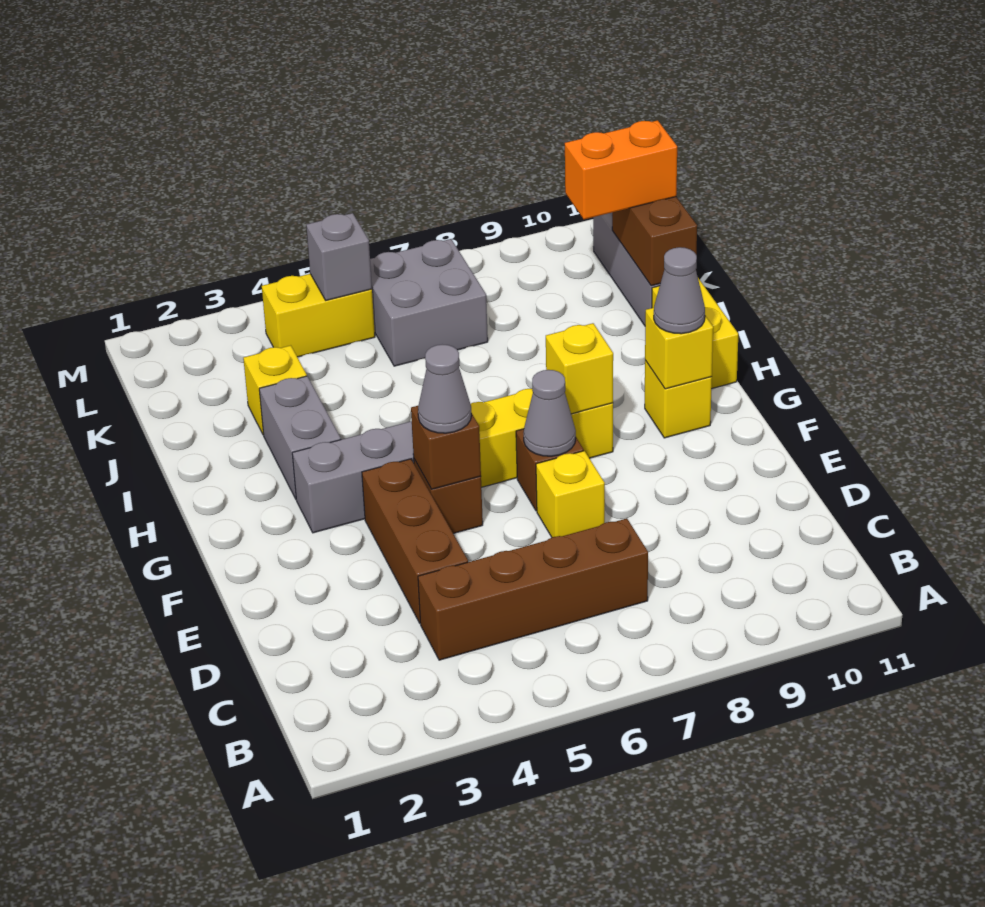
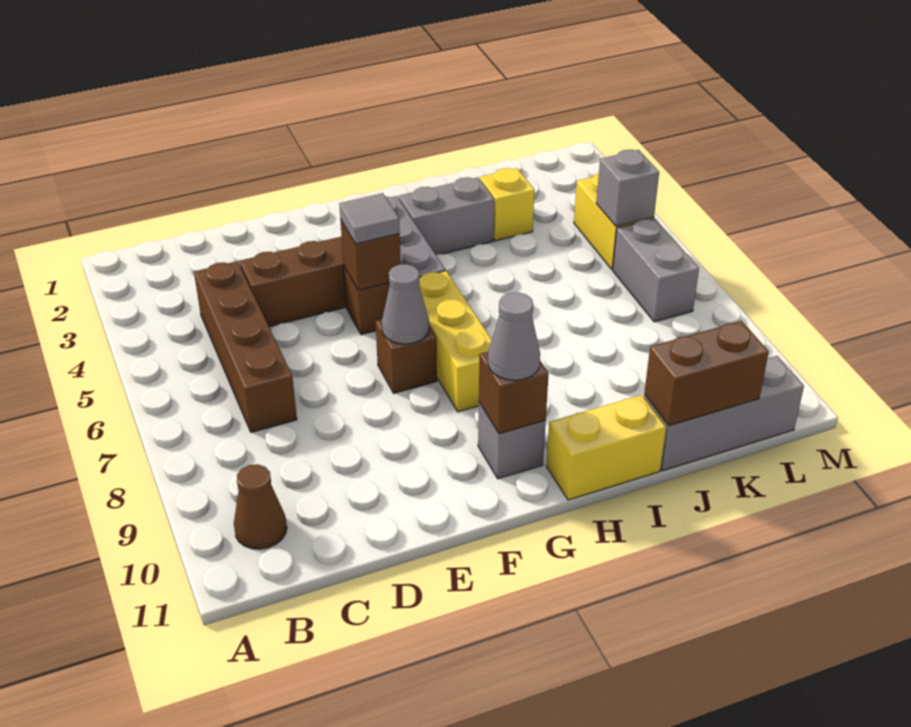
none -> brown cone B10 level 1
yellow brick E7 level 1 -> none
grey cone F5 level 3 -> grey tile F5 level 3
yellow brick G8 level 2 -> none
yellow brick G10 level 1 -> grey brick G10 level 1
yellow brick G10 level 2 -> brown brick G10 level 2
grey brick K6:L7 level 1 -> grey brick L6:L7 level 1
orange brick K10:K11 level 3 -> none

